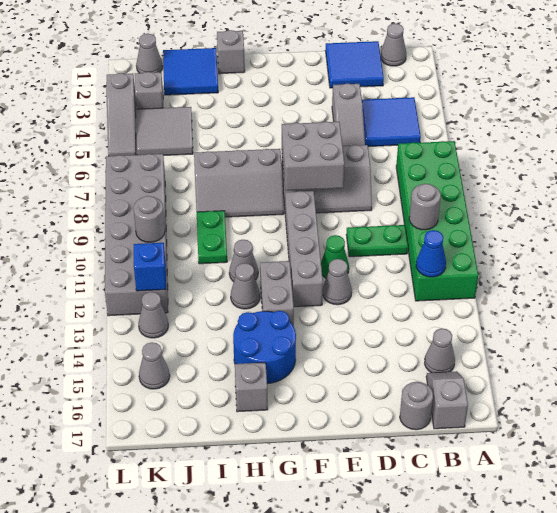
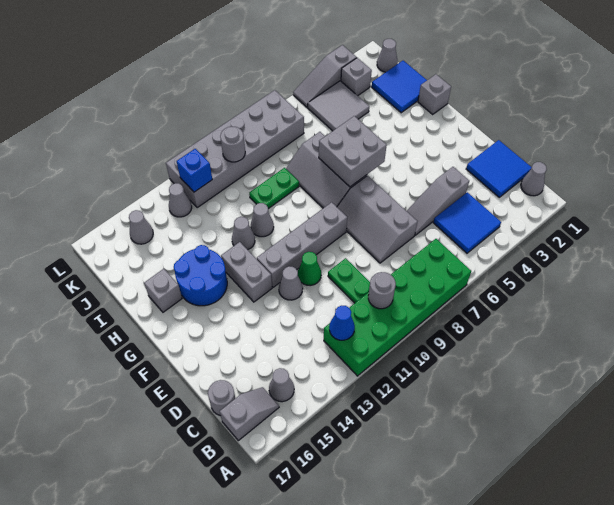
grey brick E7:F8 level 2 -> grey brick G6:H7 level 2
grey brick G12:G13 level 1 -> grey brick F13:G13 level 1

